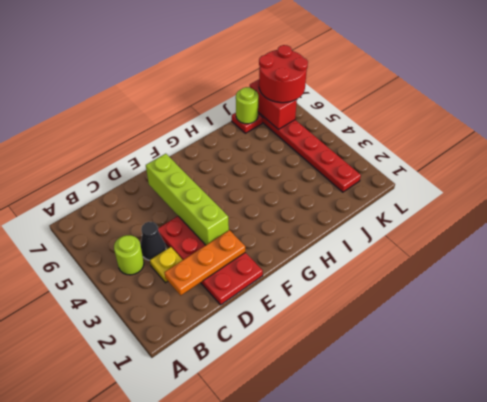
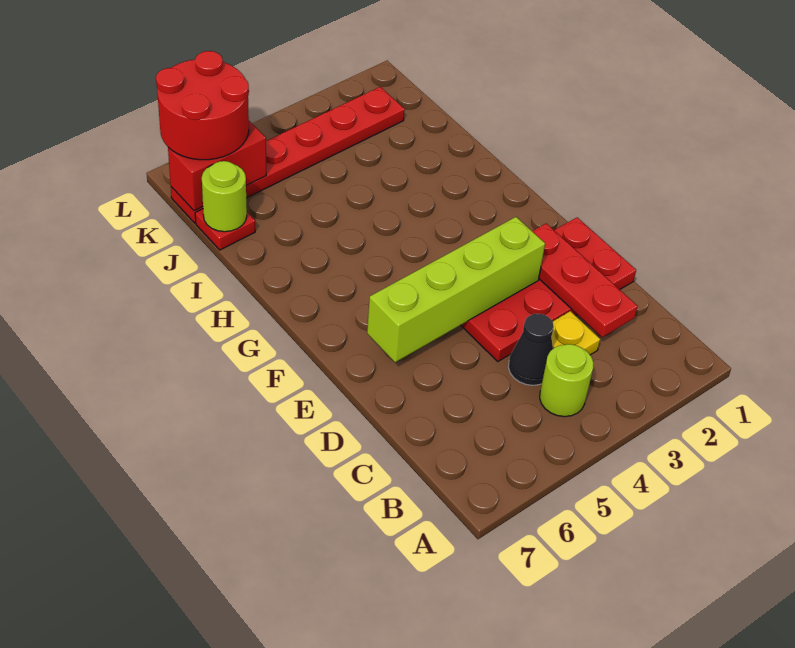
orange plate C2:E2 level 2 -> red plate C2:E2 level 2

